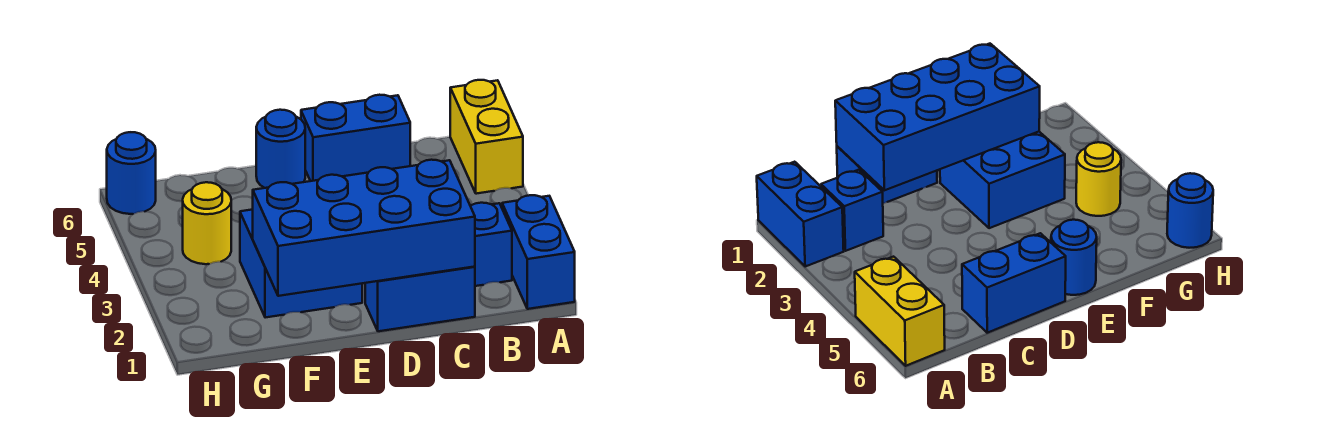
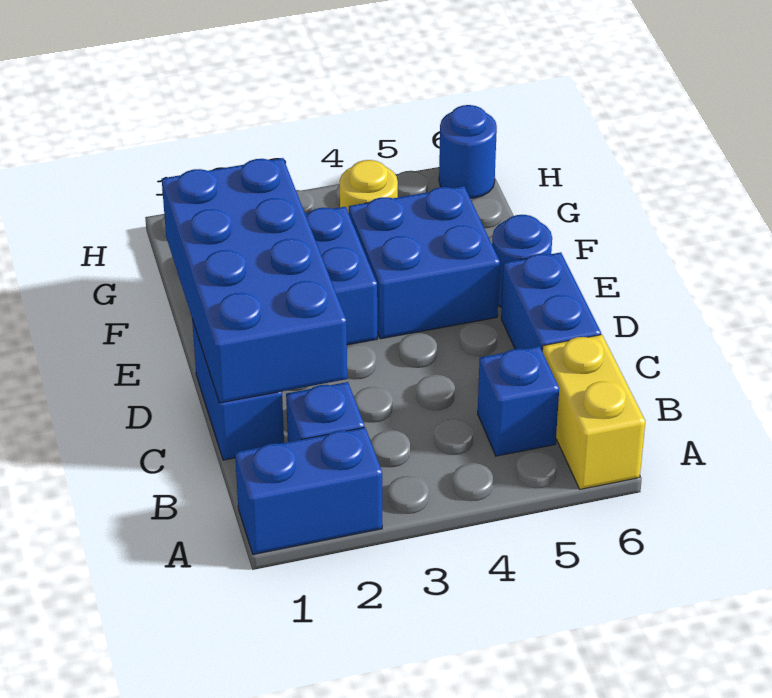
yellow brick A5:A6 level 1 -> yellow brick A6:B6 level 1
none -> blue brick B5 level 1
none -> blue brick E4:F5 level 1

